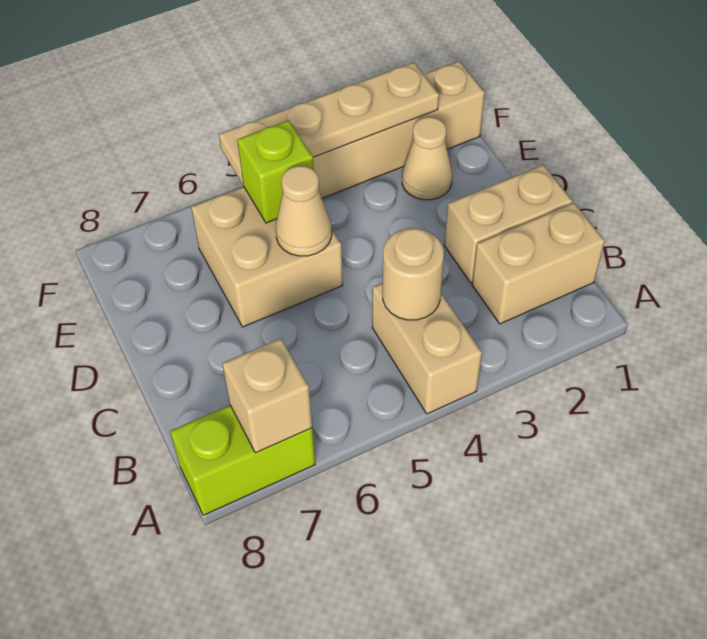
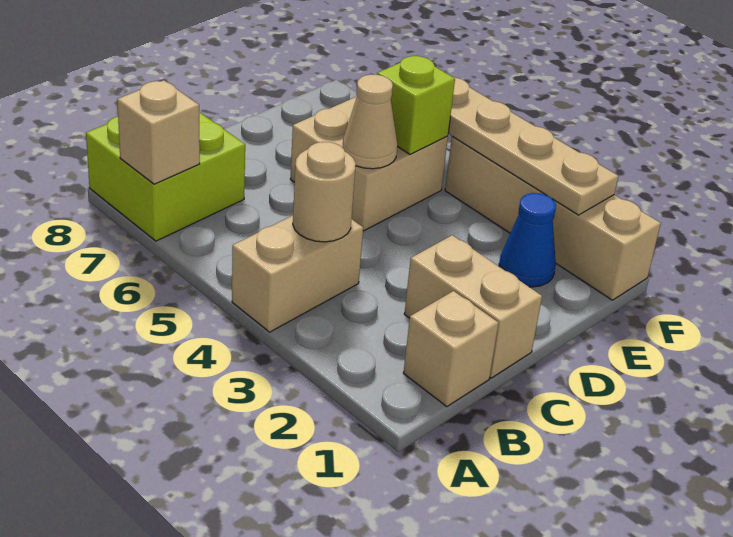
lime brick A7:A8 level 1 -> lime brick A7:B8 level 1
tan brick B1:B2 level 1 -> tan brick B1 level 1
tan cone E2 level 1 -> blue cone E2 level 1

